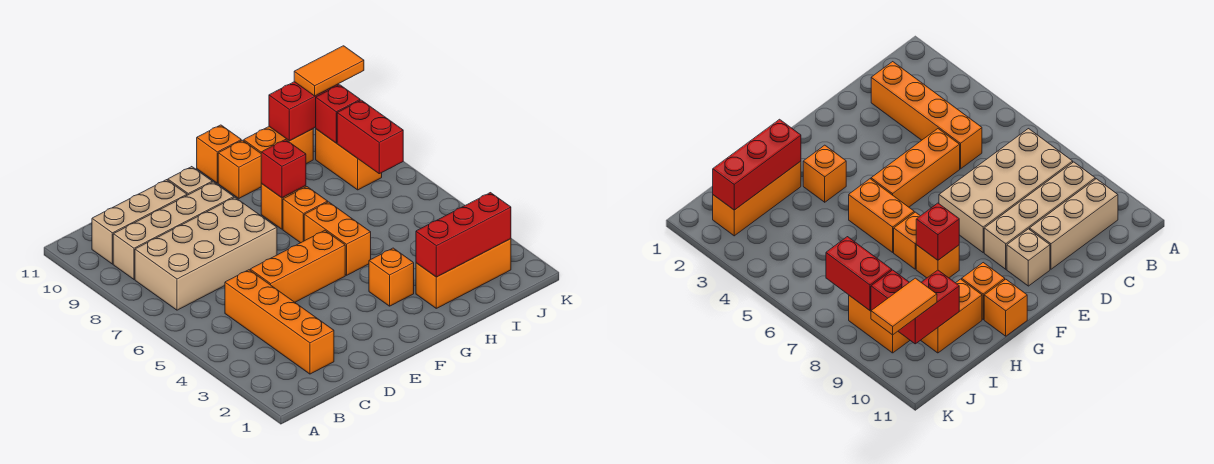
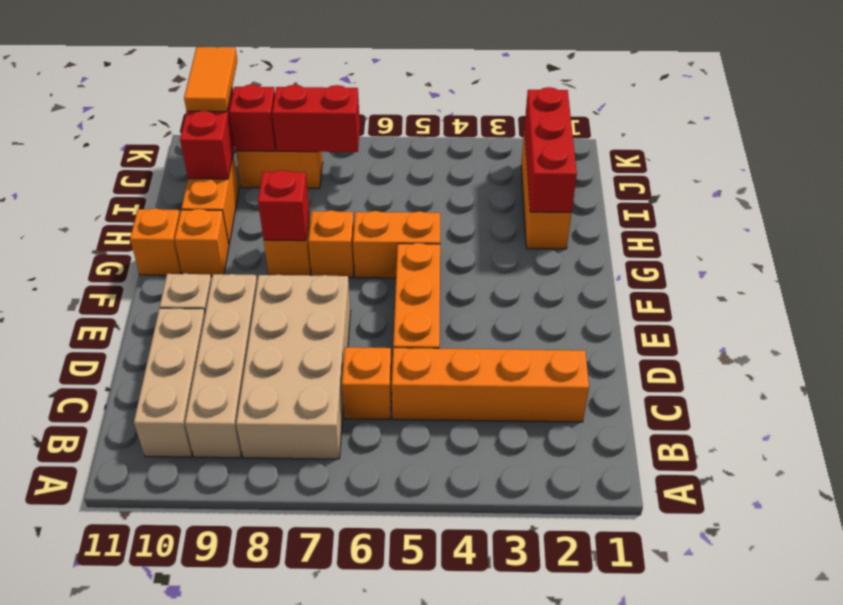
orange brick G3 level 1 -> orange brick C6 level 1

